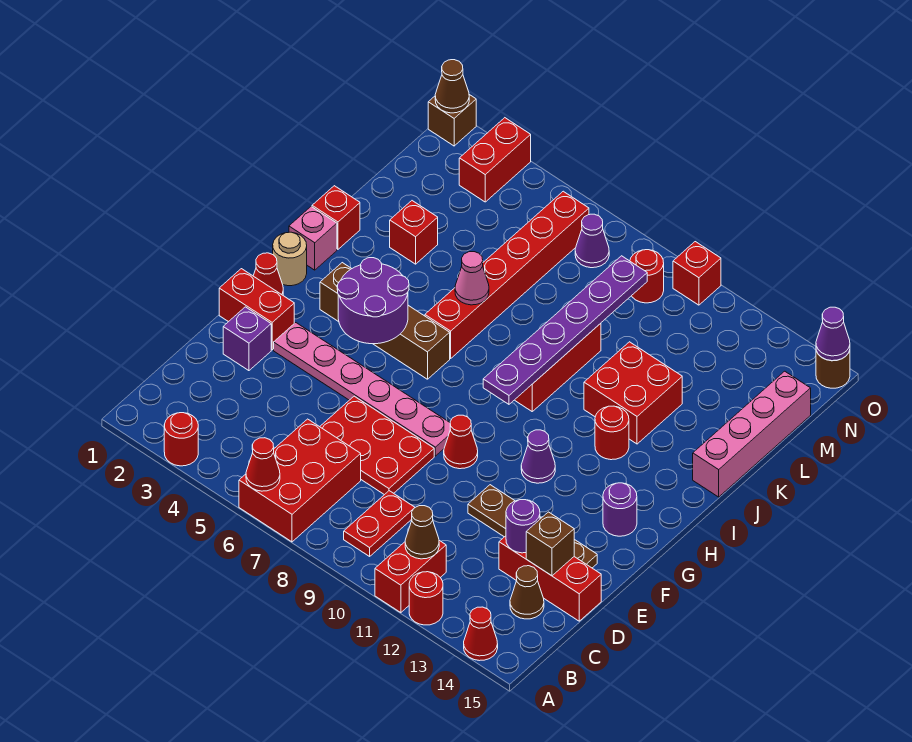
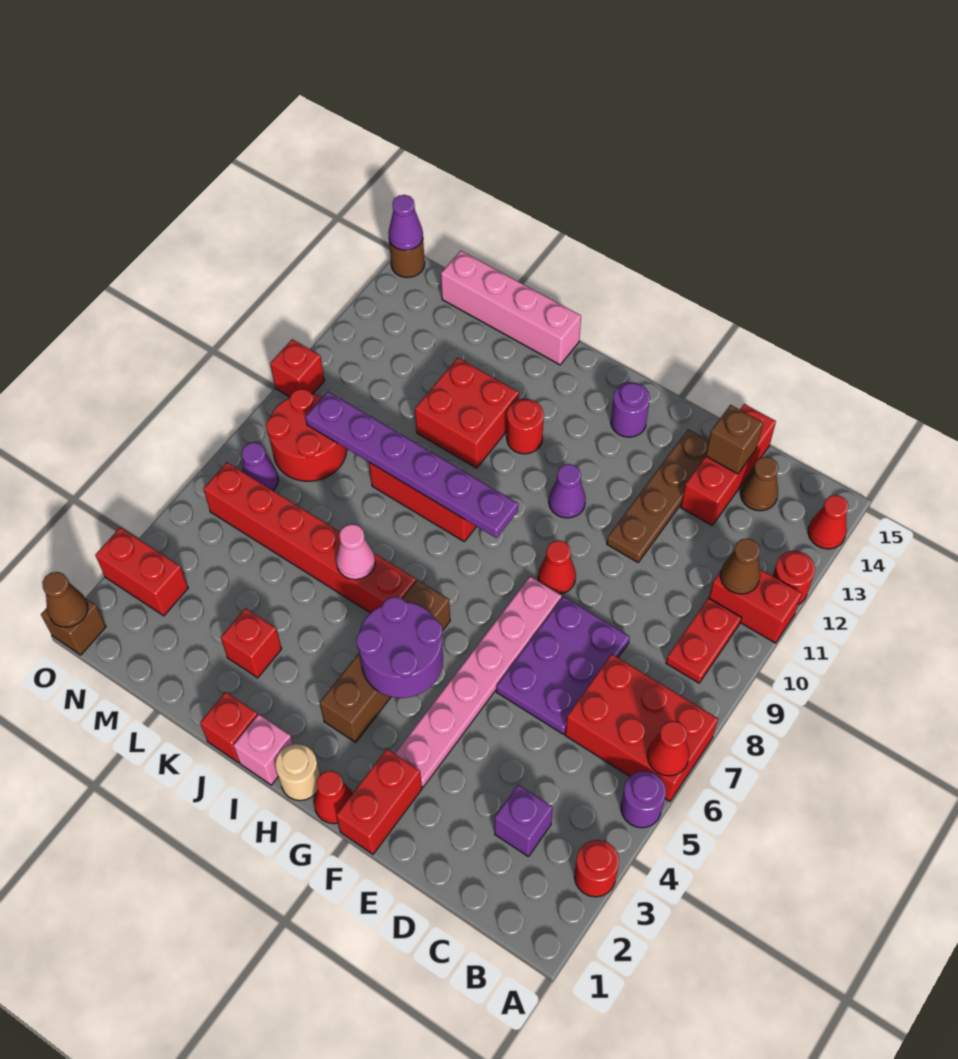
red plate B9:C9 level 1 -> red plate B9:B10 level 1
red plate D6:E8 level 1 -> purple plate D6:E8 level 1
purple round brick D13 level 2 -> purple round brick A5 level 1
purple brick E2 level 1 -> purple brick C3 level 1
red round brick N9 level 1 -> red round brick M8:N9 level 1

